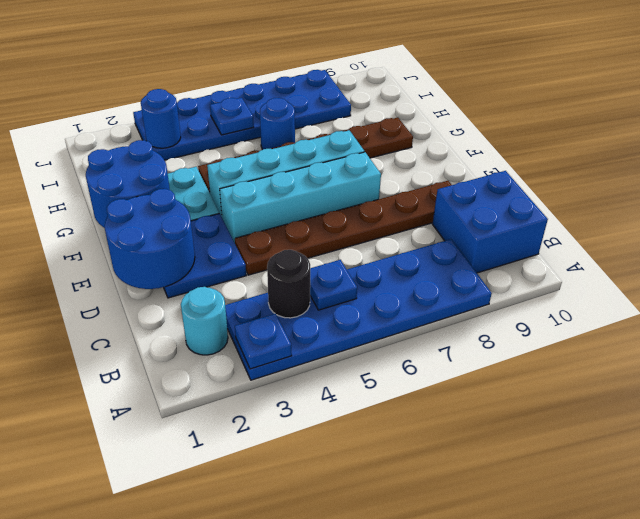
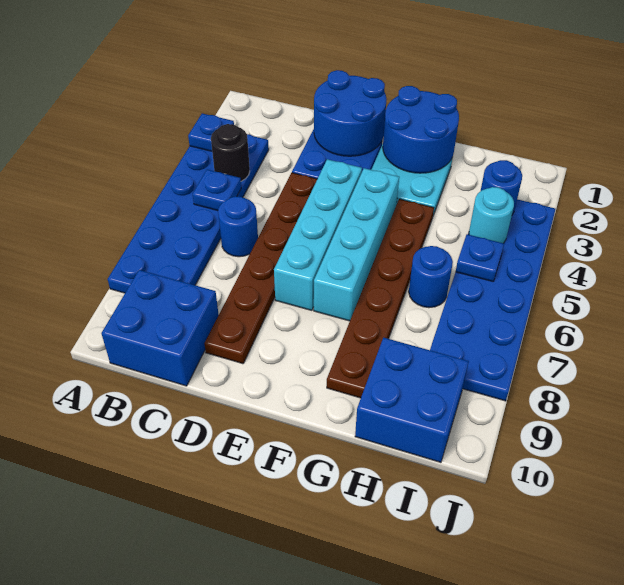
cyan round brick B2 level 1 -> cyan round brick I4 level 2
none -> blue round brick C6 level 1
none -> blue brick H9:I10 level 1

